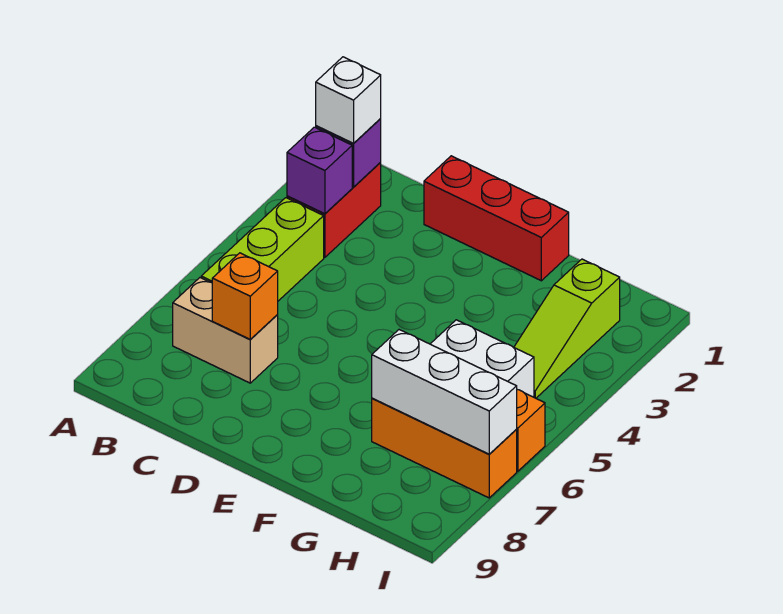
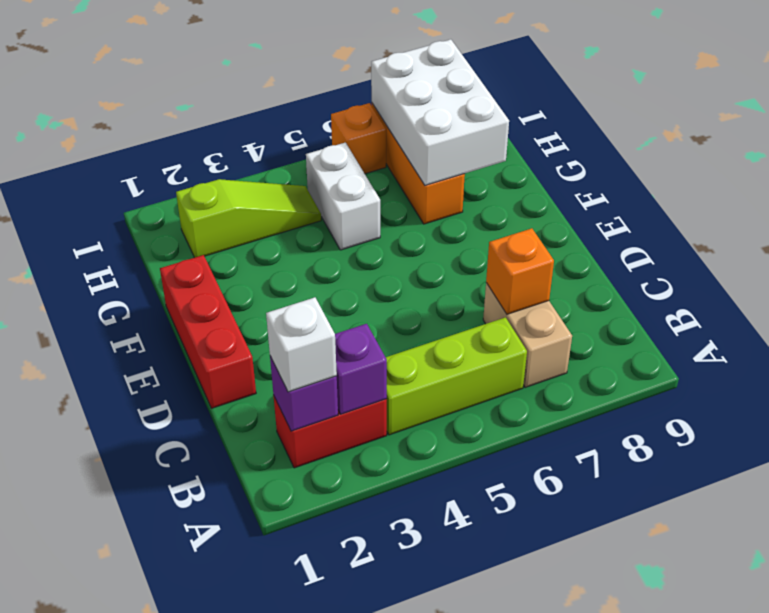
white brick G7:I7 level 2 -> white brick G7:I8 level 2

